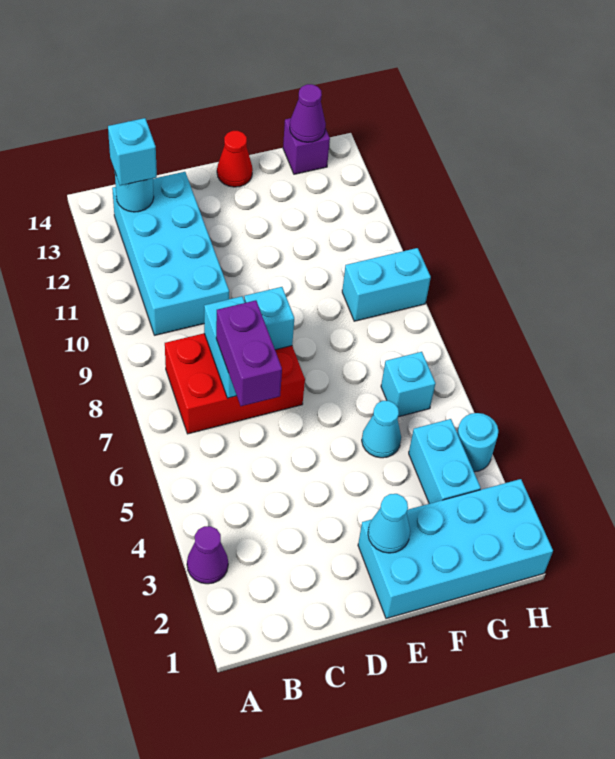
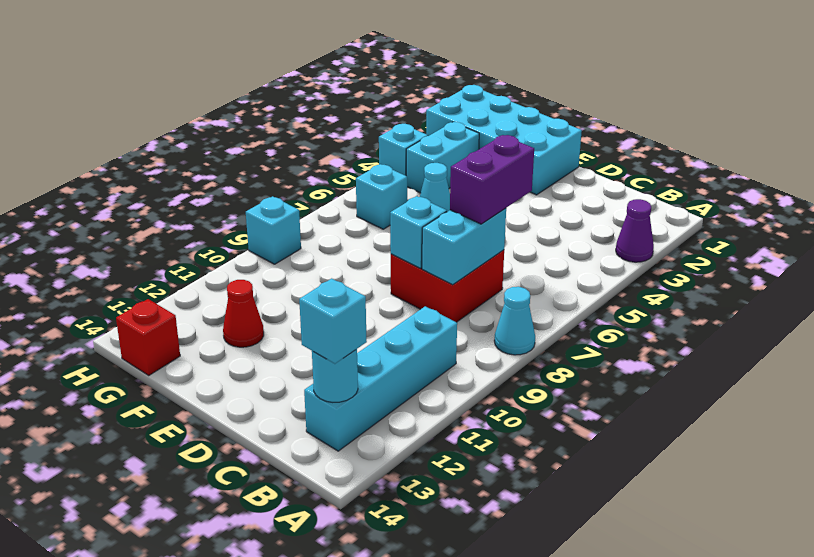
red brick B7:D8 level 1 -> red brick C7:D8 level 1
cyan brick B10:C13 level 1 -> cyan brick B10:B13 level 1
cyan cone E2 level 2 -> cyan cone A8 level 1
red cone E14 level 1 -> red cone F12 level 1
cyan brick G9:H9 level 1 -> cyan brick H9 level 1
purple brick G14 level 1 -> red brick G14 level 1
purple cone G14 level 2 -> none
cyan round brick H4 level 1 -> cyan brick H4 level 1

